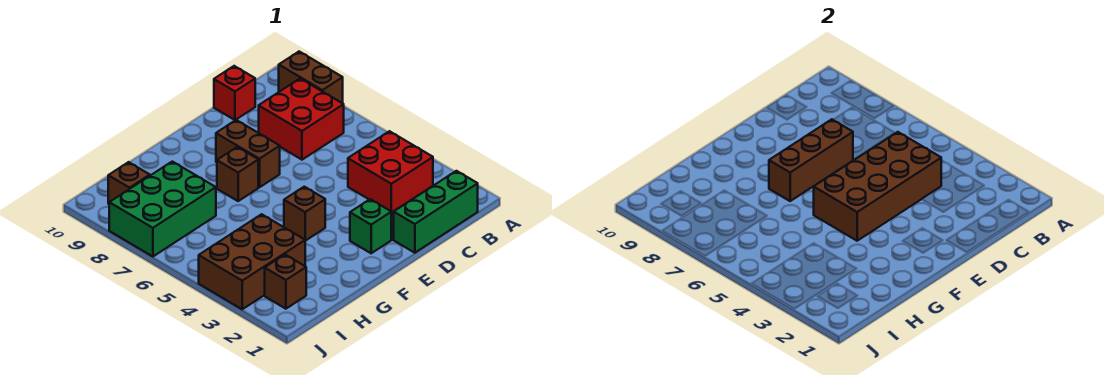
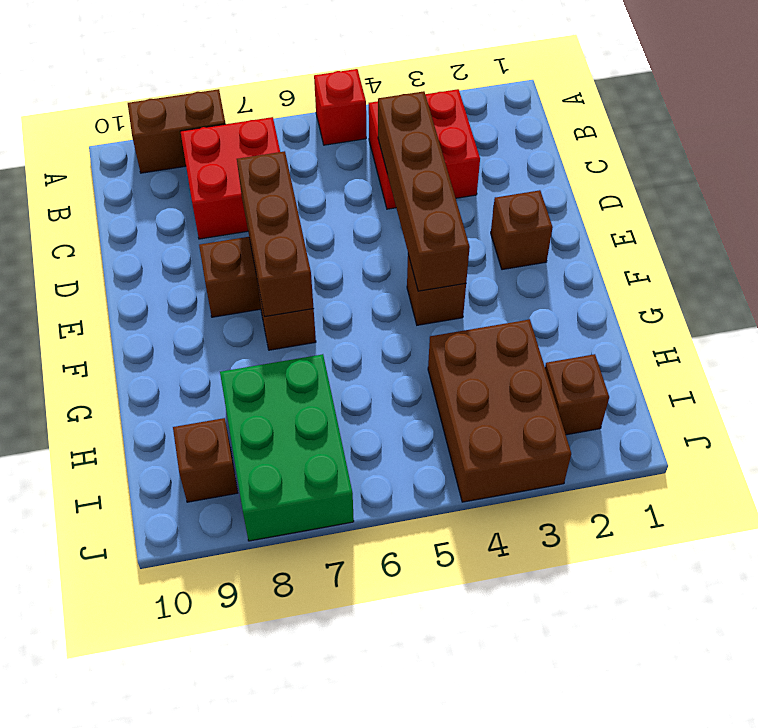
green brick B1:D1 level 1 -> none
brown brick C4:F5 level 2 -> brown brick C4:F4 level 2
red brick C10 level 1 -> red brick A5 level 1
green brick E2 level 1 -> brown brick E2 level 1

